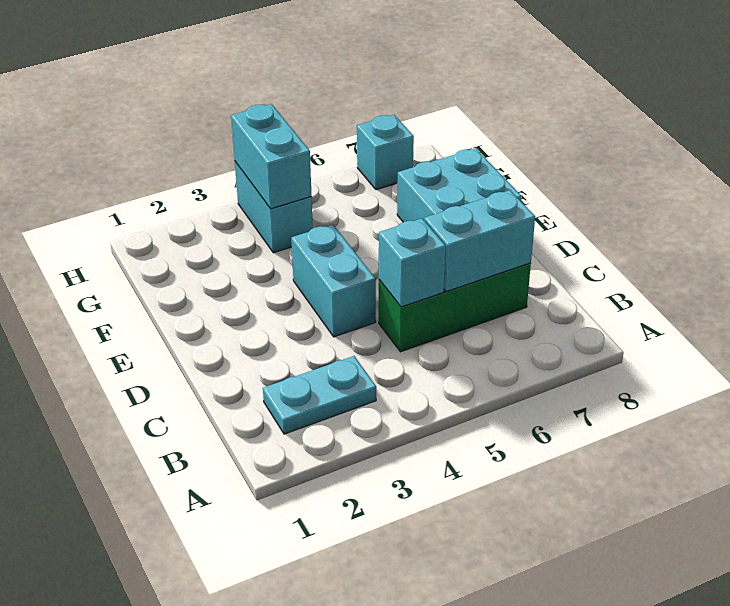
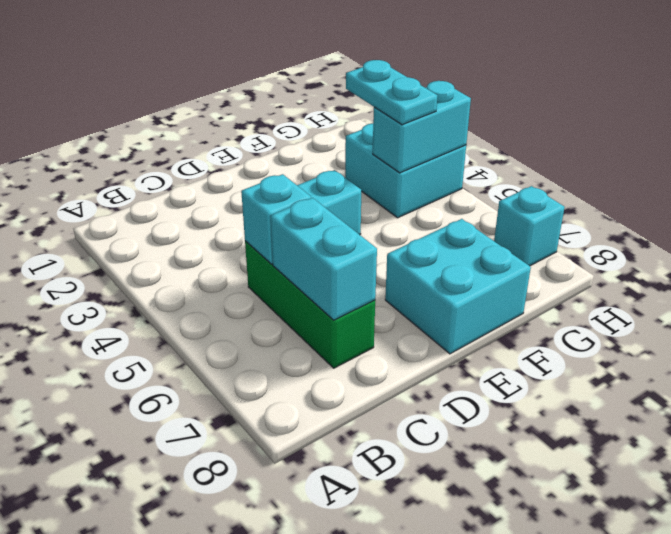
cyan plate B2:B3 level 1 -> cyan plate G3:G4 level 3
cyan brick G4:H4 level 1 -> cyan brick G3:H4 level 1

